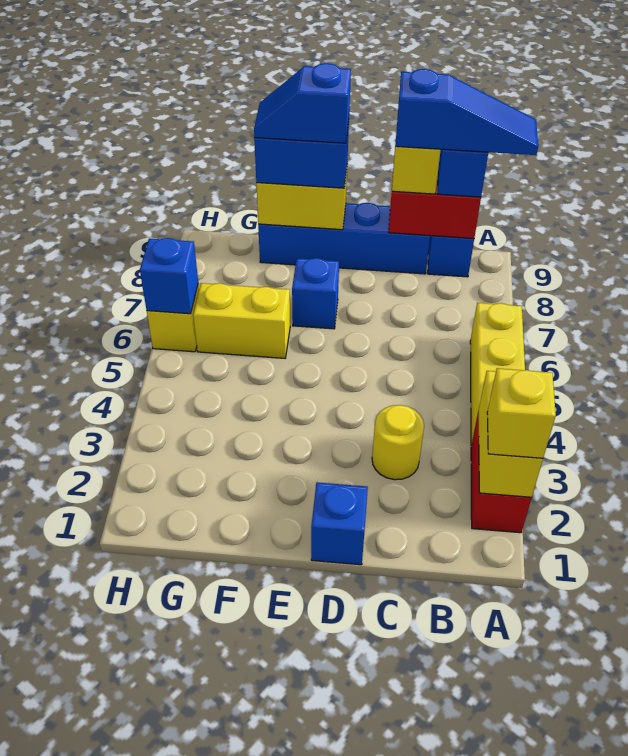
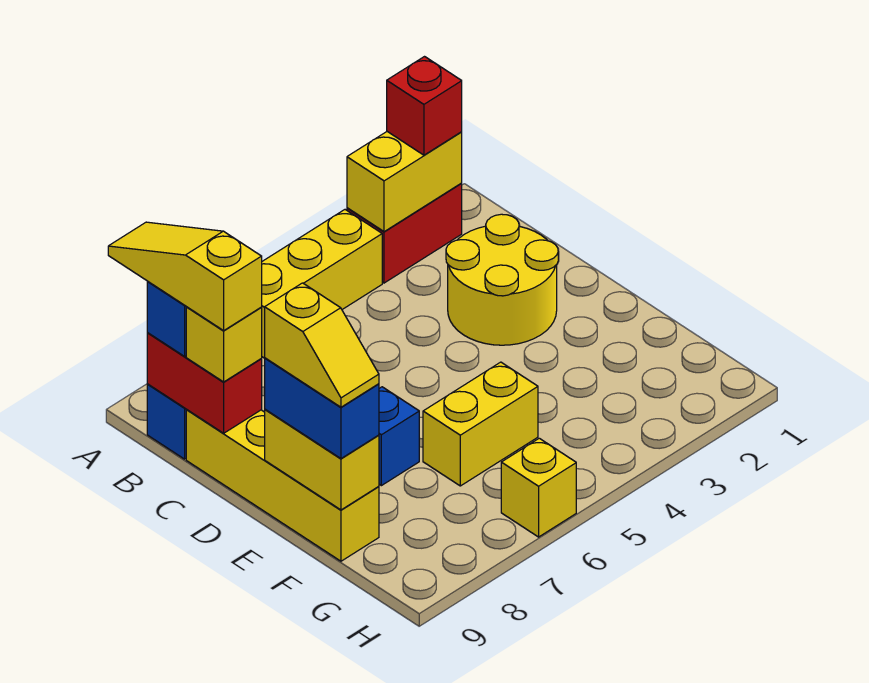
yellow brick A2 level 3 -> red brick A2 level 3
blue slope A9:C9 level 4 top C -> yellow slope A9:C9 level 4 top C
yellow round brick C3 level 1 -> yellow round brick C2:D3 level 1
blue brick C9:F9 level 1 -> yellow brick C9:F9 level 1
blue brick D1 level 1 -> none
blue slope E9:F9 level 4 top E -> yellow slope E9:F9 level 4 top E
yellow brick F6:G6 level 1 -> yellow brick F5:F6 level 1
blue brick H6 level 2 -> none

